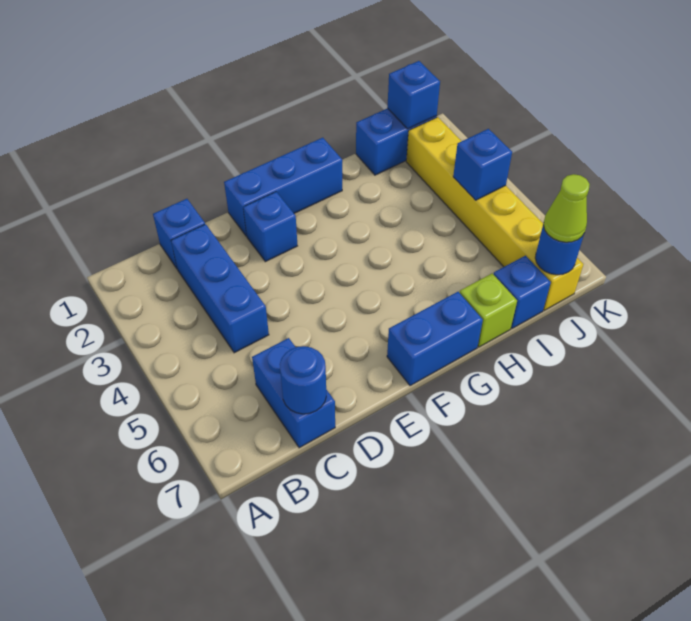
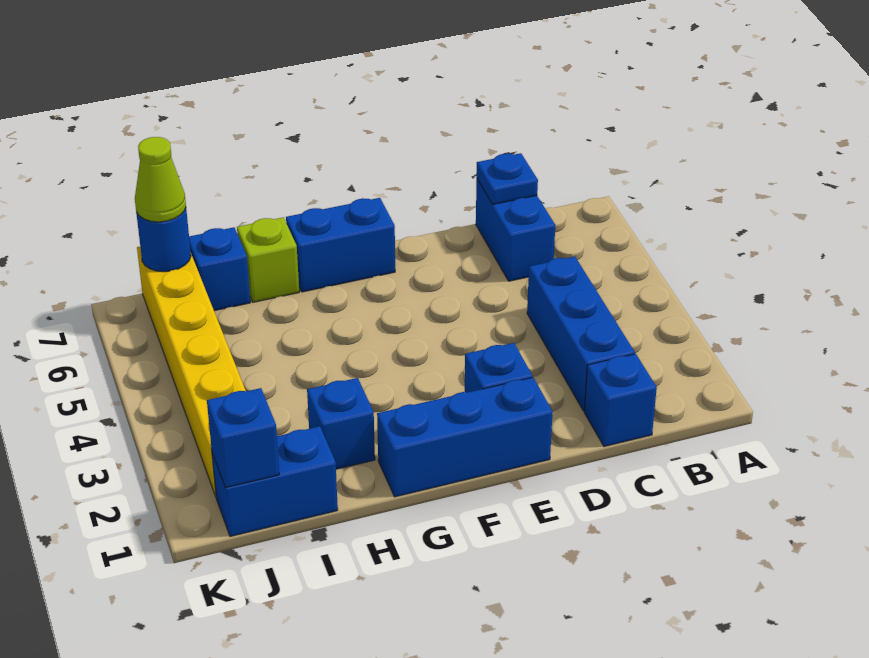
blue round brick C7 level 2 -> blue plate C7 level 2
blue brick J4 level 2 -> blue brick H2 level 1

